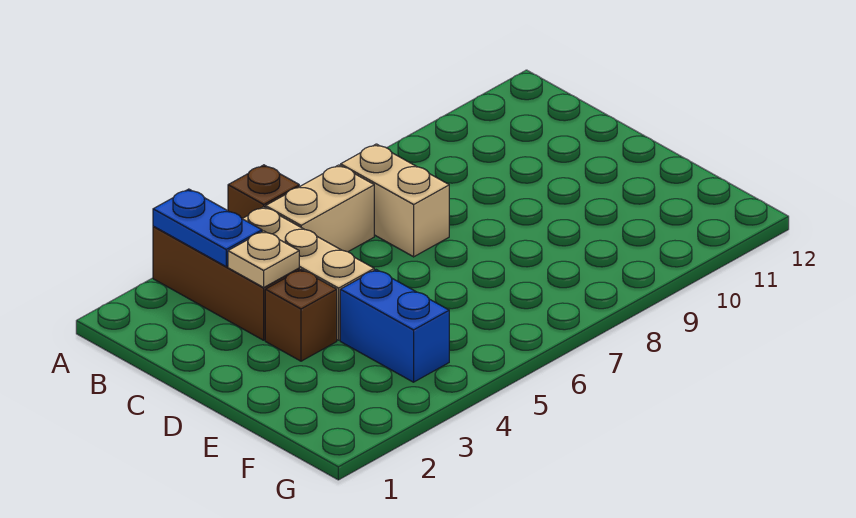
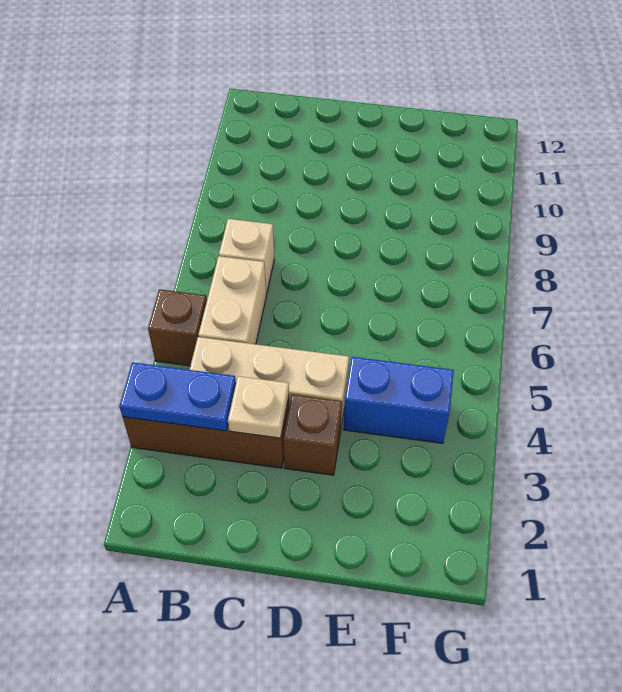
tan brick B7:C7 level 1 -> tan brick B7 level 1

